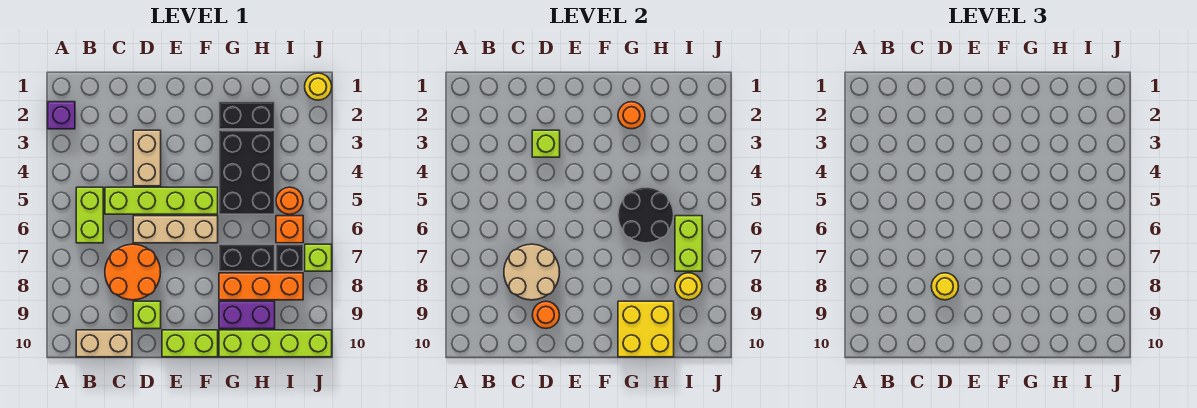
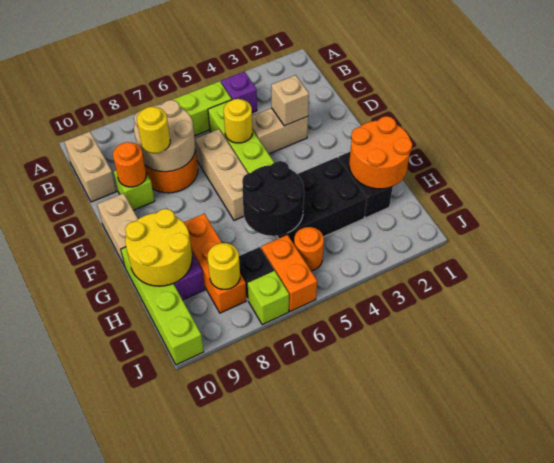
purple brick A2 level 1 -> purple brick B4 level 1
lime brick D3 level 2 -> tan brick D3 level 2
lime brick E10:F10 level 1 -> tan brick E10:F10 level 1
orange round brick G2 level 2 -> orange round brick G1:H2 level 2
black brick G7:H7 level 1 -> none
yellow brick G9:H10 level 2 -> yellow round brick G9:H10 level 2
orange brick I6 level 1 -> orange brick I6:J6 level 1
lime brick I6:I7 level 2 -> none
yellow round brick J1 level 1 -> yellow round brick D5 level 2

